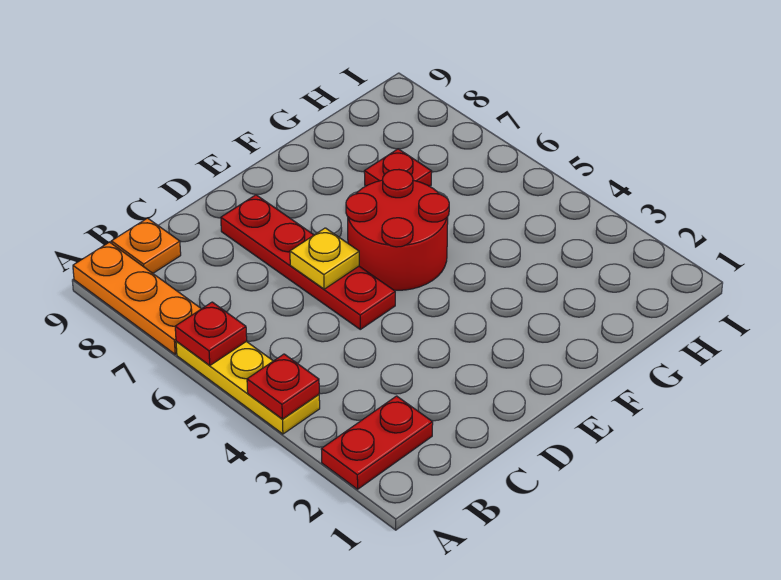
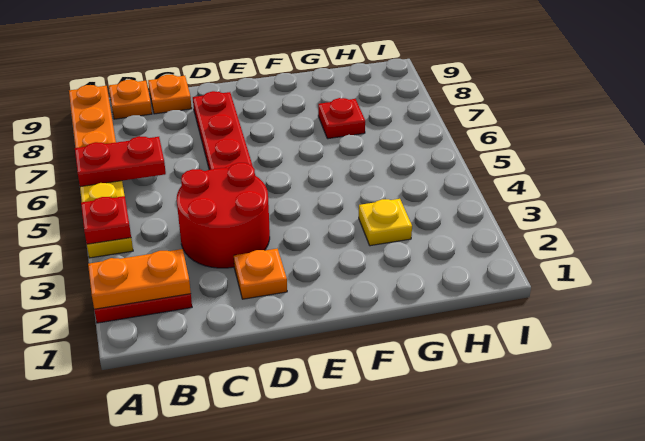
none -> orange plate A2:B2 level 2
red plate A6 level 2 -> red plate A6:B6 level 2
none -> orange plate C9 level 1
none -> orange plate D2 level 1
yellow plate D6 level 2 -> yellow plate G3 level 1
red round brick E5:F6 level 1 -> red round brick C3:D4 level 1

